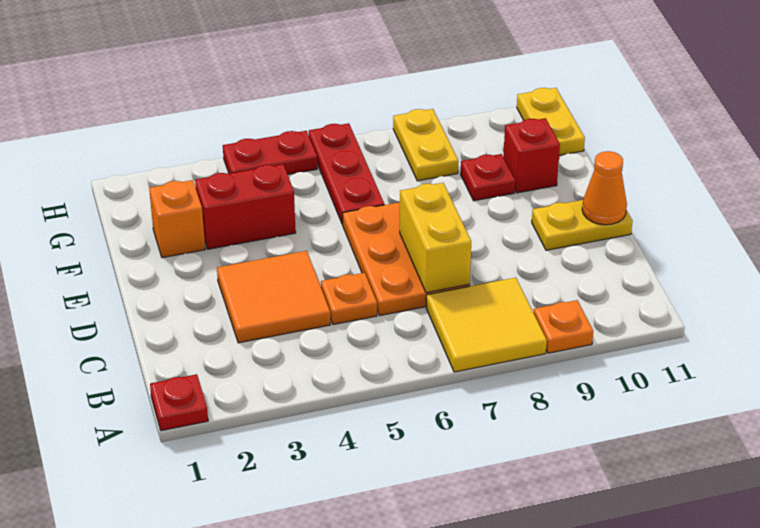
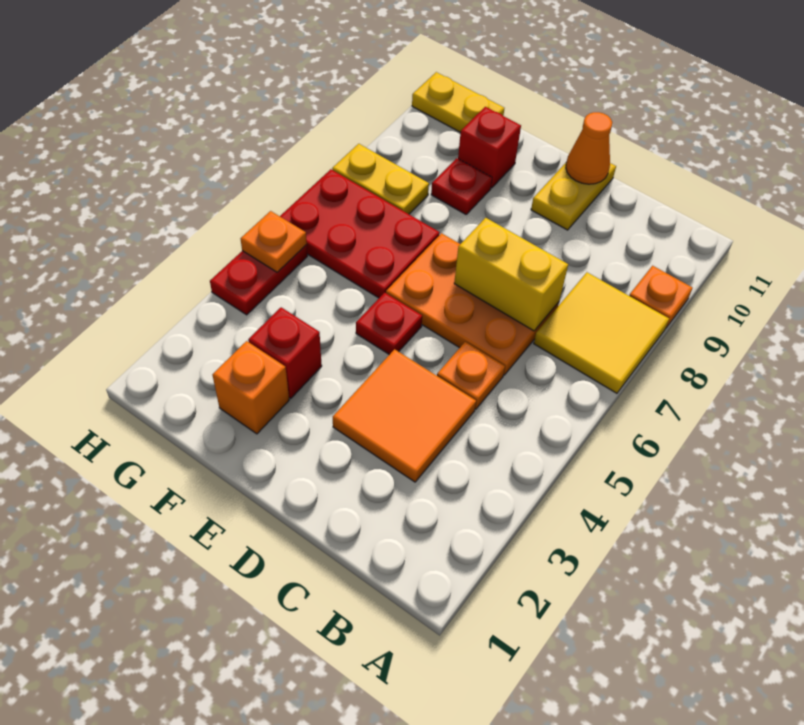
red plate A1 level 1 -> red plate E5 level 1
red brick F3:F4 level 1 -> red brick F3 level 1
red plate F6:H6 level 1 -> red plate F6:H7 level 1
none -> orange plate H5 level 2

